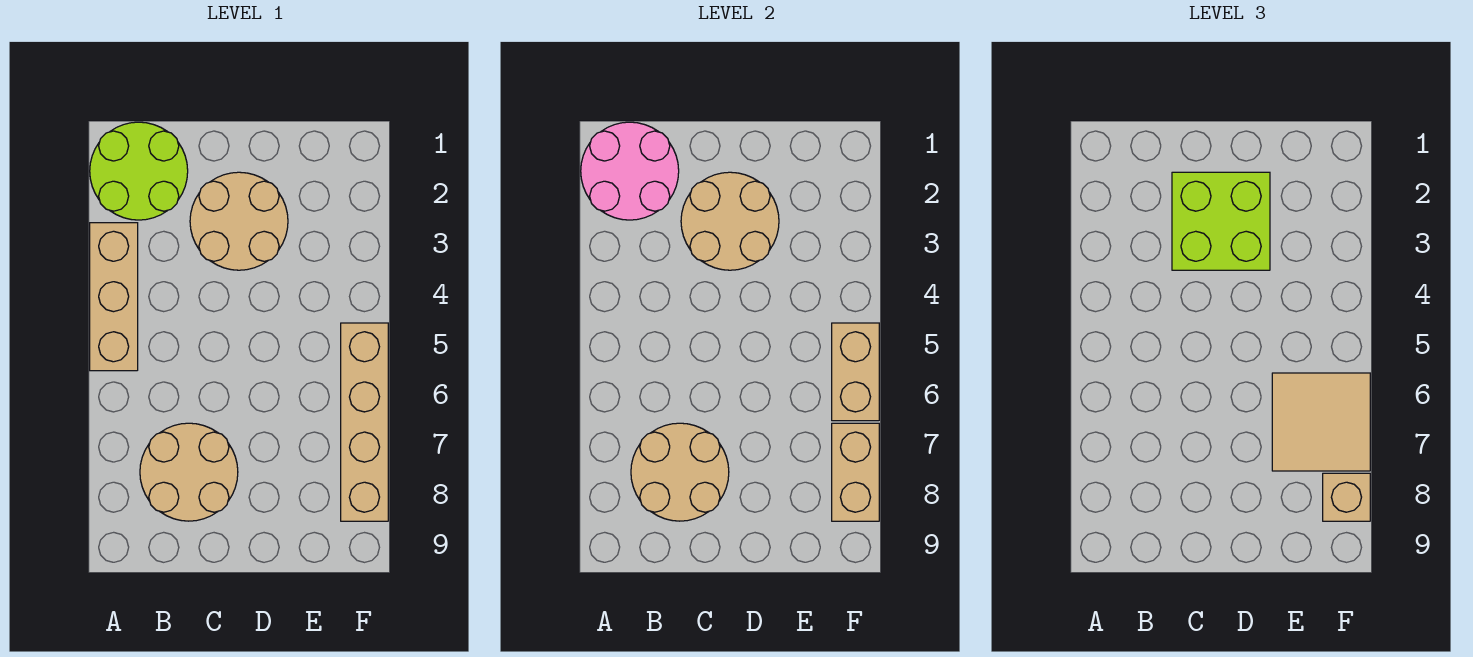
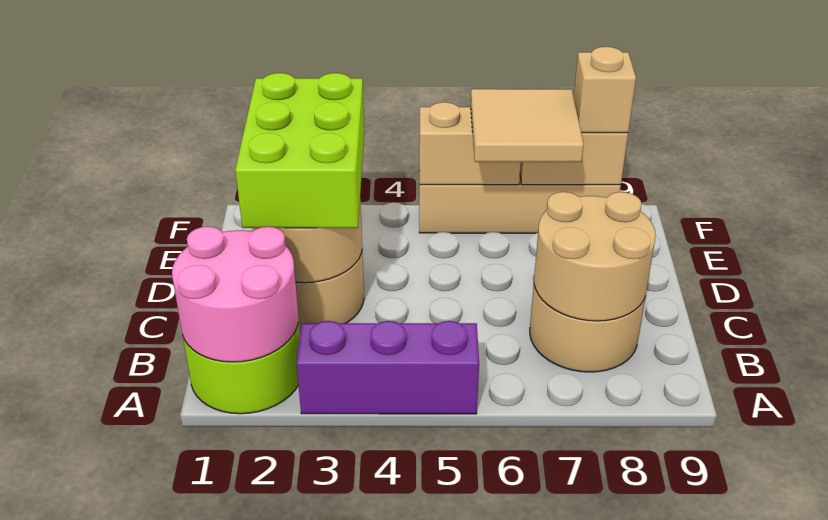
tan brick A3:A5 level 1 -> purple brick A3:A5 level 1
lime brick C2:D3 level 3 -> lime brick C2:E3 level 3

